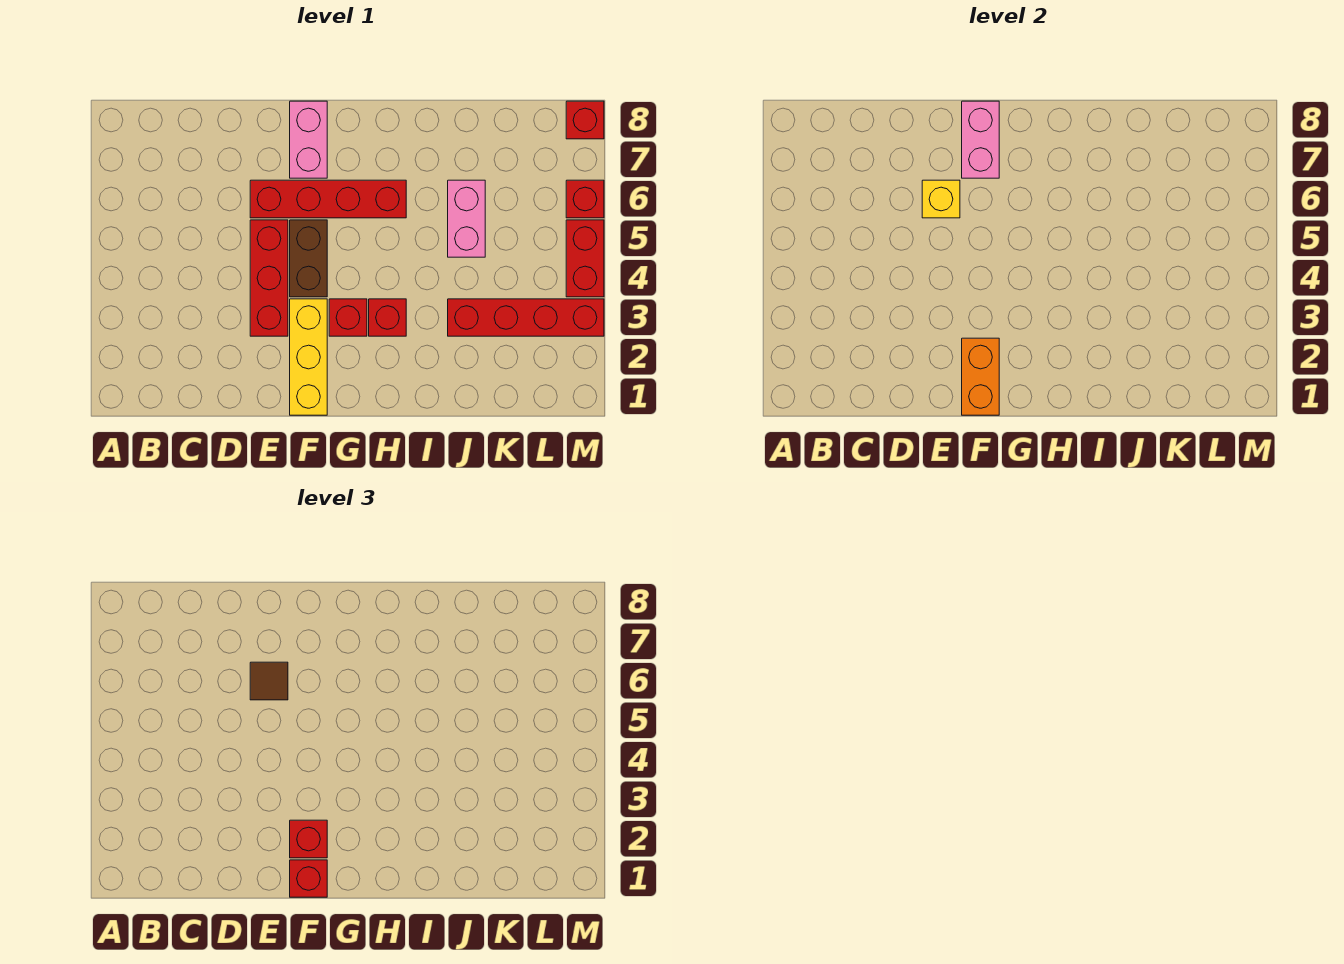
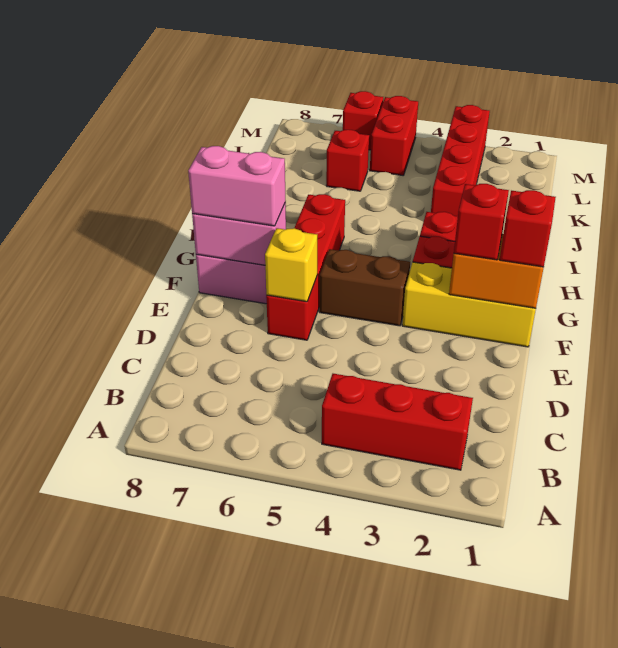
red brick E3:E5 level 1 -> red brick B2:B4 level 1
brown tile E6 level 3 -> none
pink brick J5:J6 level 1 -> pink brick F7:F8 level 3
red brick M4:M5 level 1 -> red brick L5:M5 level 1
red brick M8 level 1 -> red brick K6 level 1

